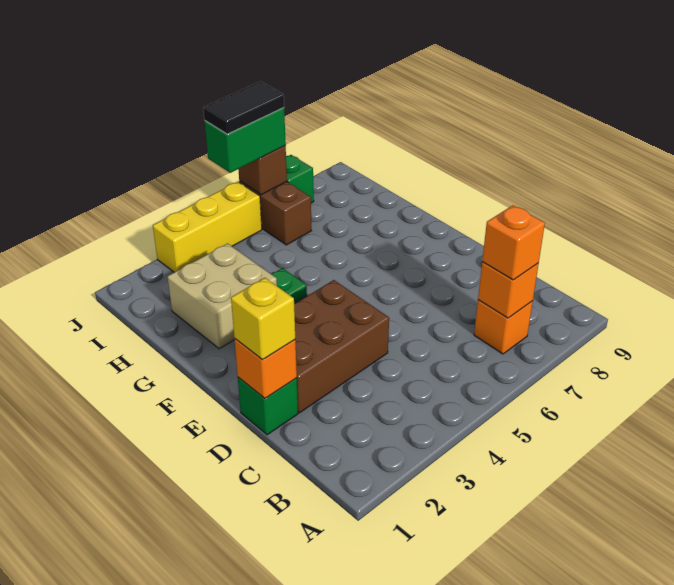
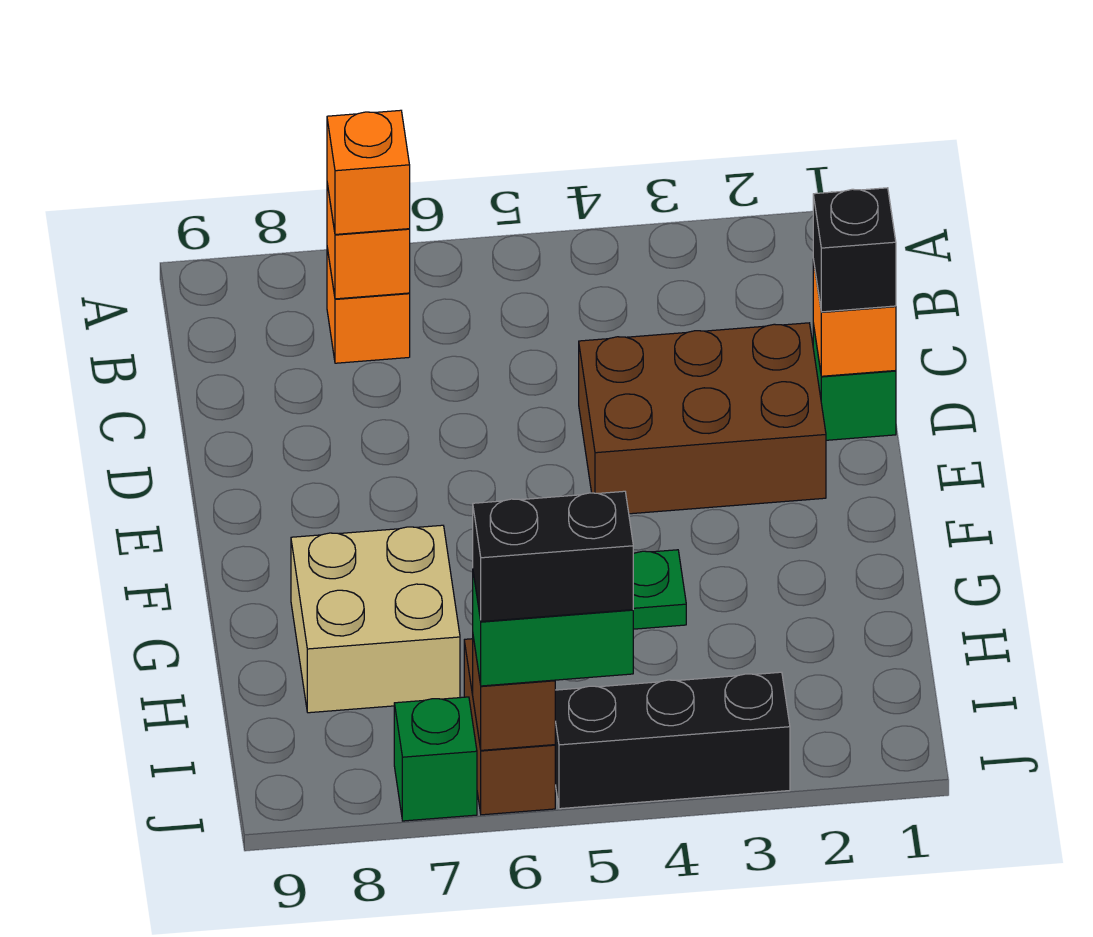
yellow brick D1 level 3 -> black brick D1 level 3
tan brick G2:H3 level 1 -> tan brick G7:H8 level 1
yellow brick J3:J5 level 1 -> black brick J3:J5 level 1
black tile J5:J6 level 4 -> black brick J5:J6 level 4

